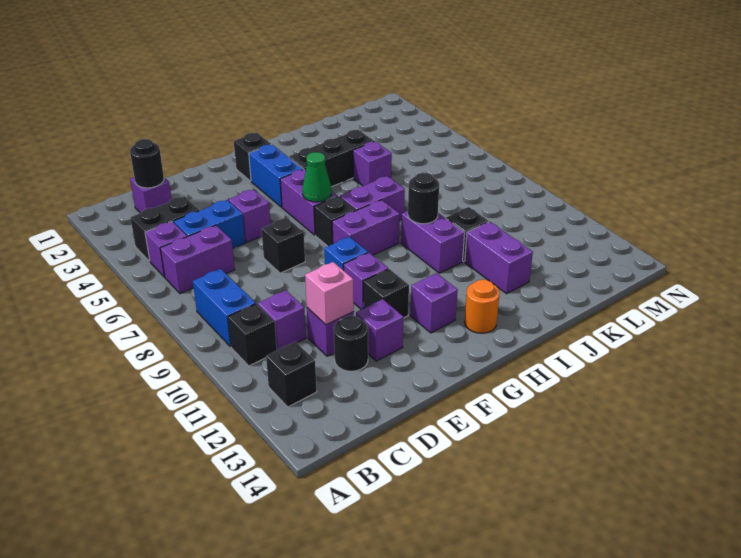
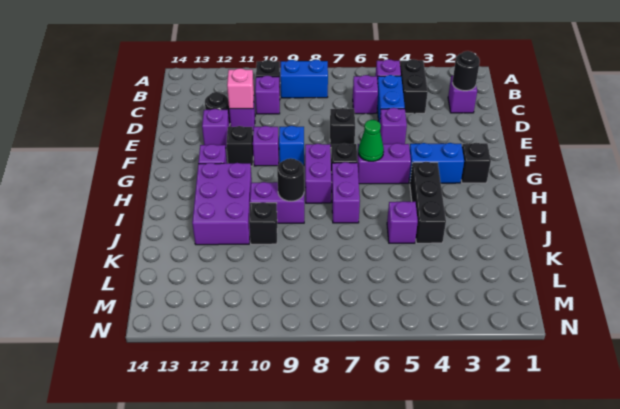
purple brick B6:C6 level 1 -> purple brick C6 level 1
black brick B12 level 1 -> none
orange round brick H13 level 1 -> none
purple brick J11:J12 level 1 -> purple brick H11:J12 level 1

